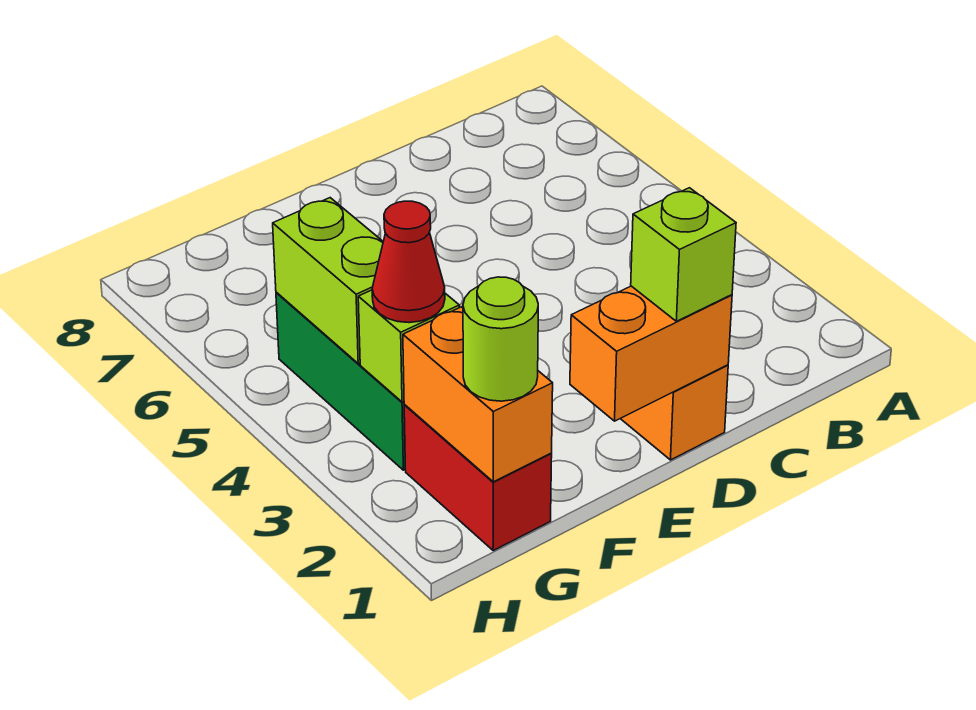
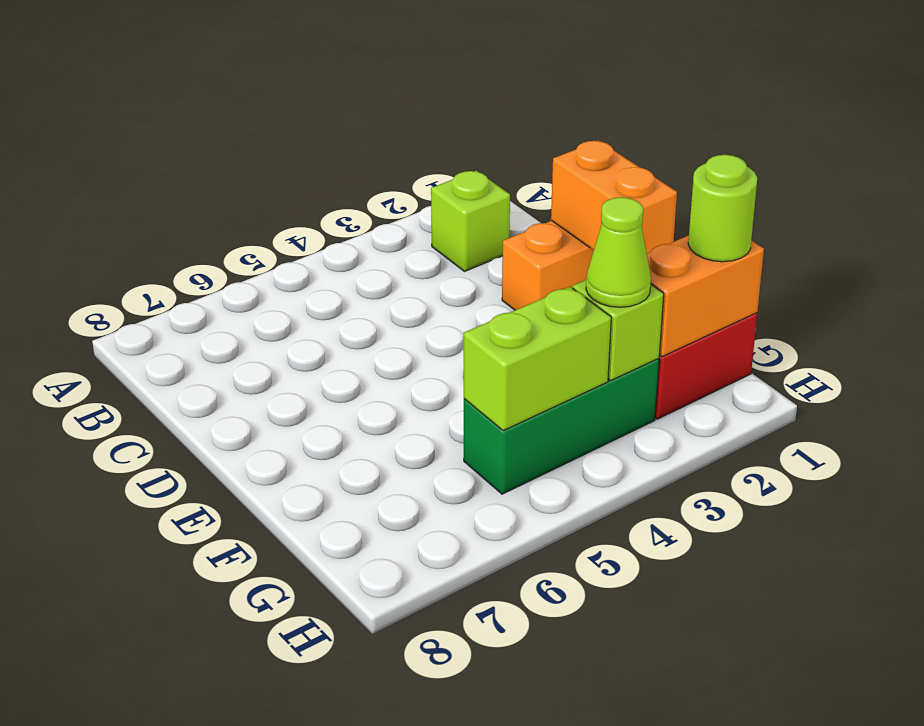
lime brick D1 level 3 -> lime brick B2 level 1
red cone G3 level 3 -> lime cone G3 level 3

